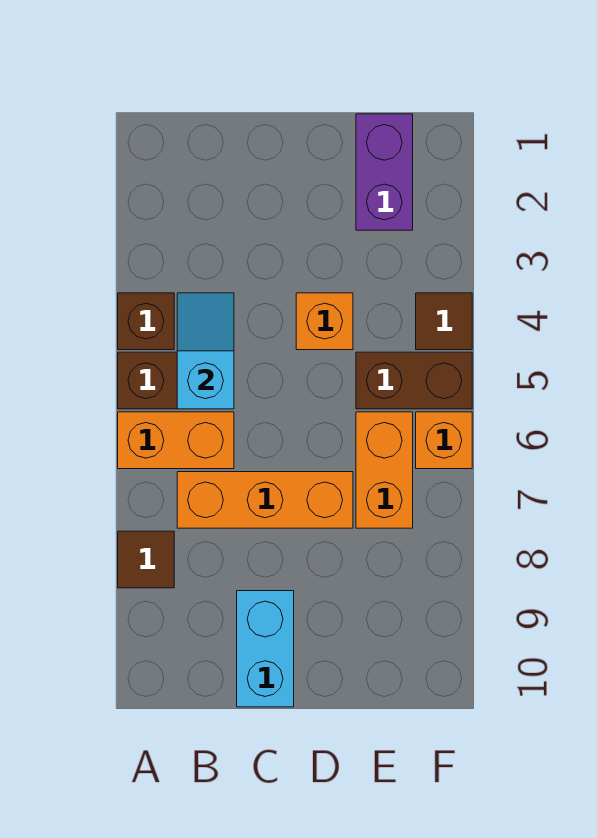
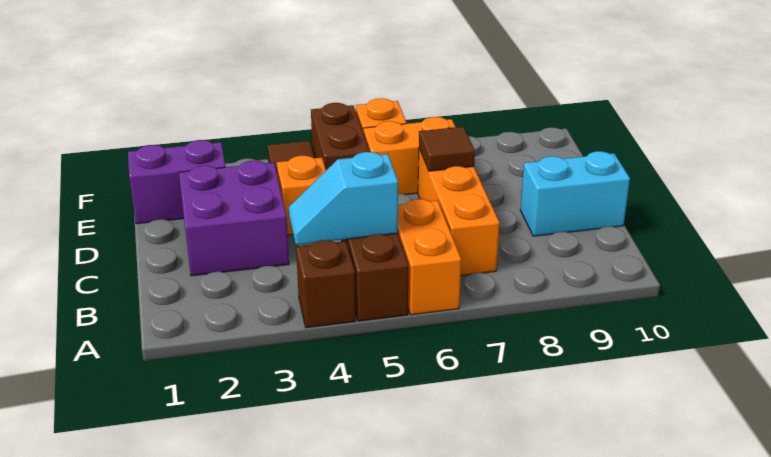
brown tile A8 level 1 -> brown tile D7 level 2
none -> purple brick C2:D3 level 1

